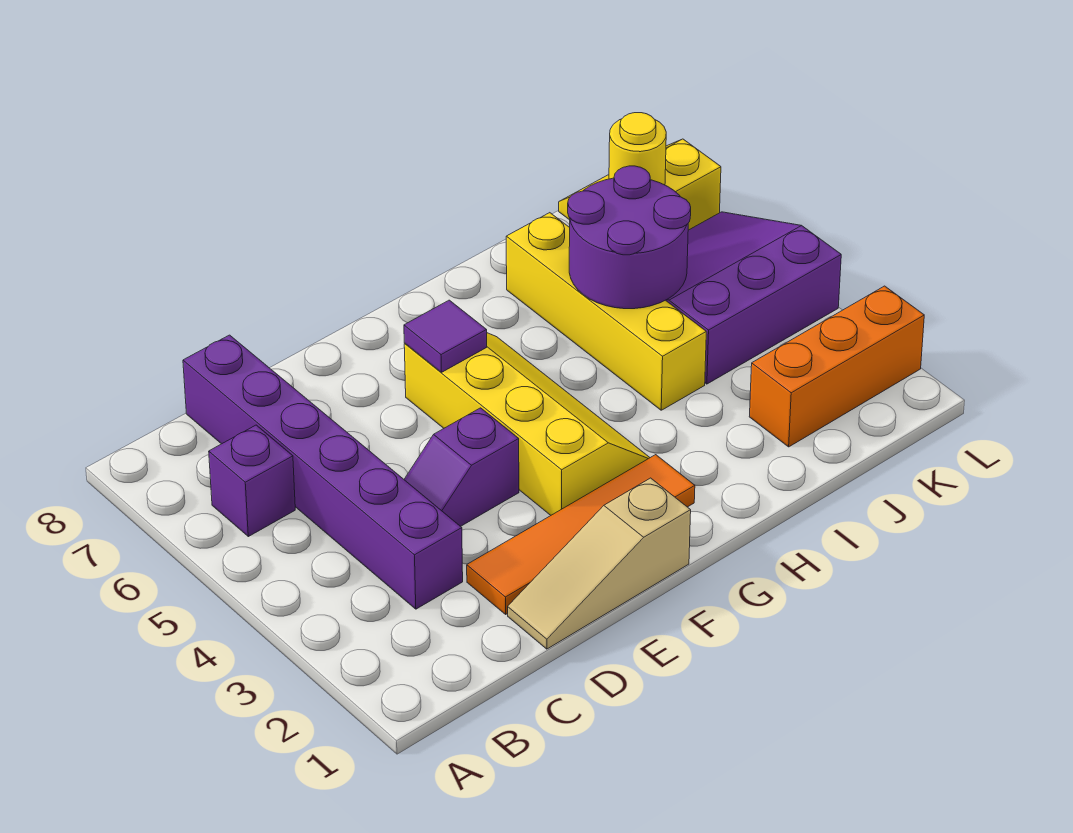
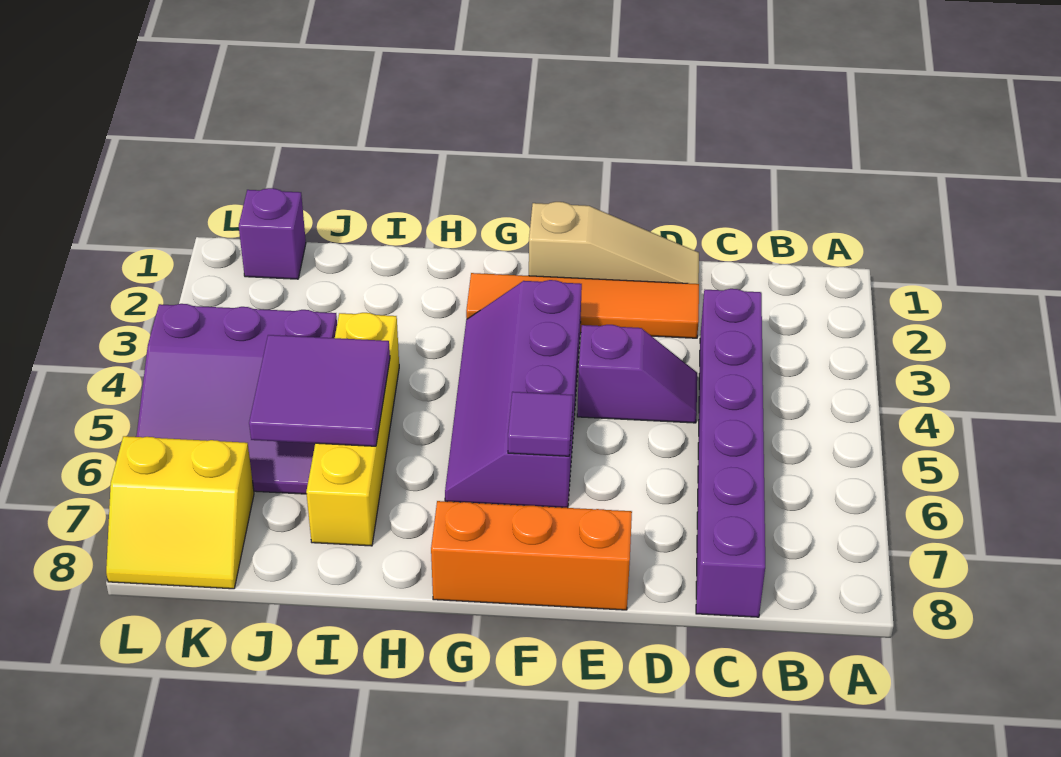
purple brick B6 level 1 -> purple brick K1 level 1
yellow slope F3:G6 level 1 top F -> purple slope F3:G6 level 1 top F
purple round brick I5:J6 level 2 -> purple tile I5:J6 level 2
orange brick J2:L2 level 1 -> orange brick E8:G8 level 1
yellow round brick K7 level 2 -> none

